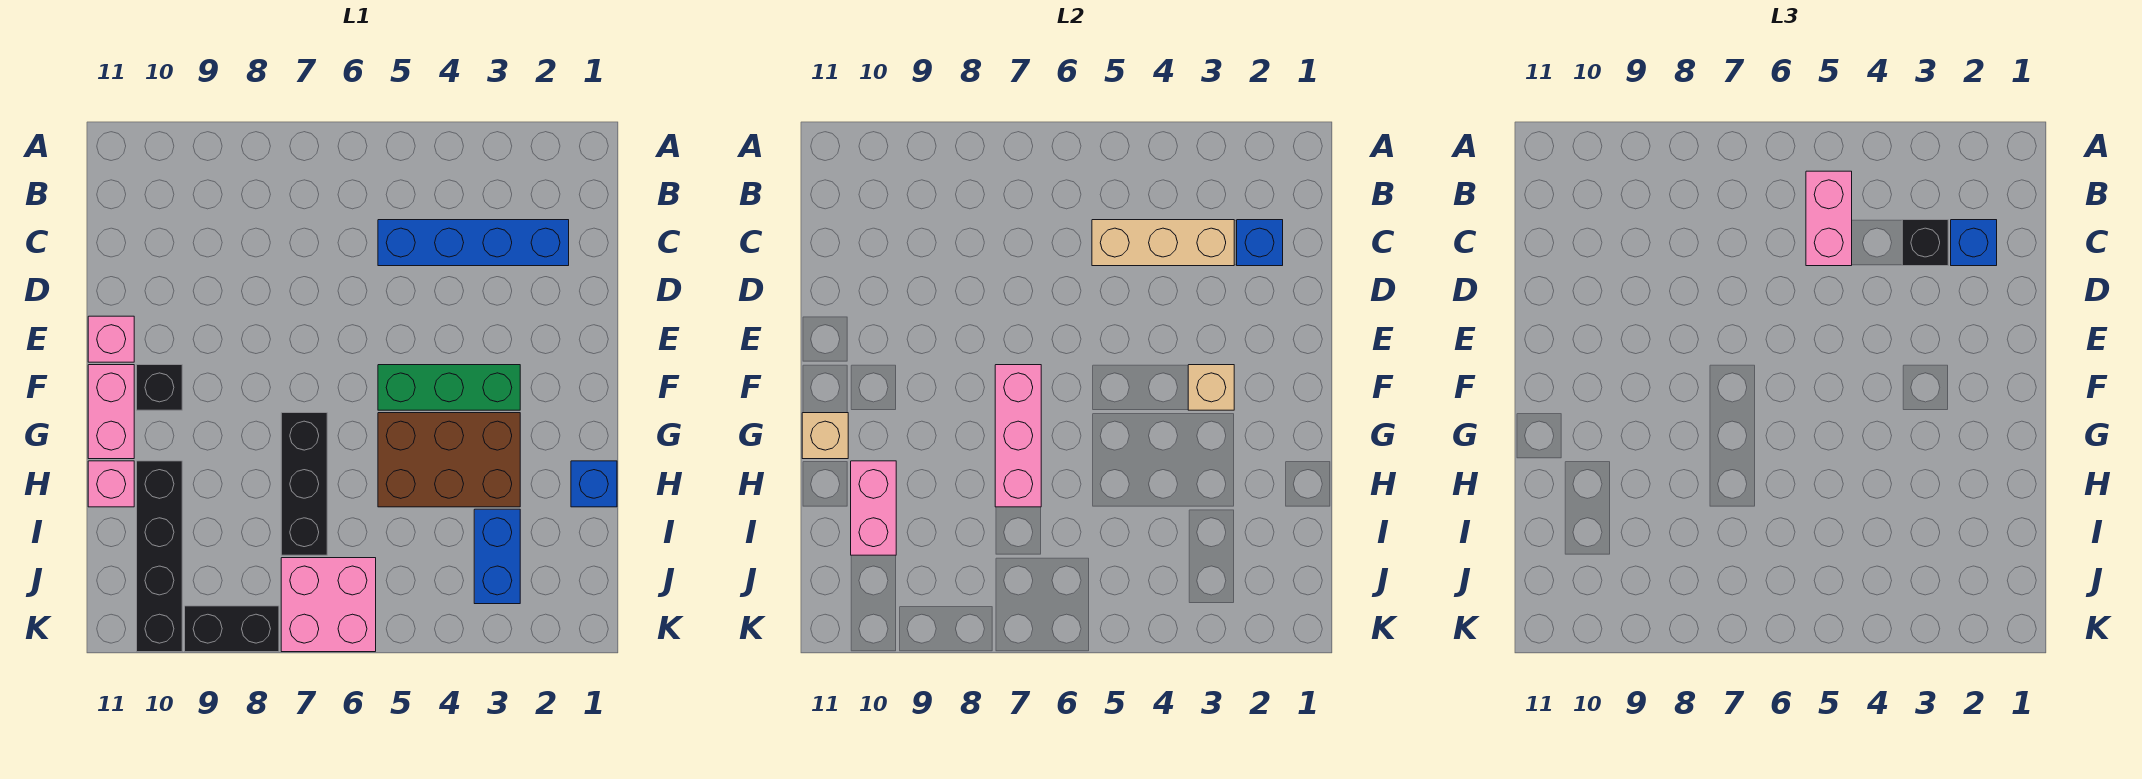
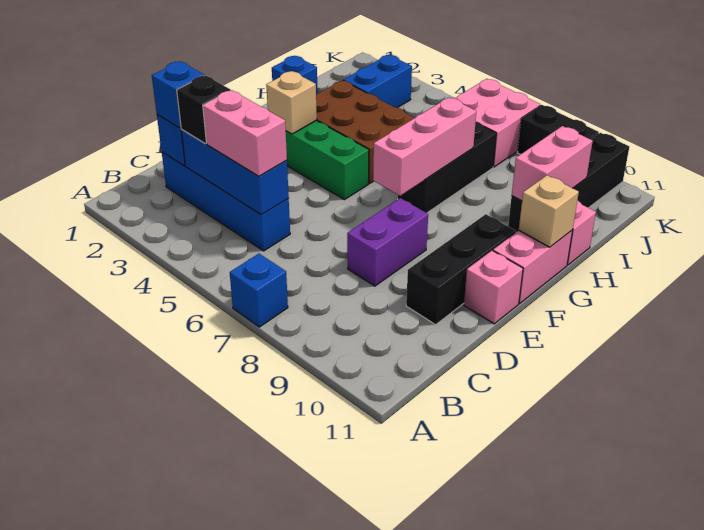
none -> blue brick A7 level 1
pink brick B5:C5 level 3 -> pink brick C4:C5 level 3
tan brick C3:C5 level 2 -> blue brick C3:C5 level 2
none -> purple brick D8:E8 level 1
black brick F10 level 1 -> black brick D10:F10 level 1

